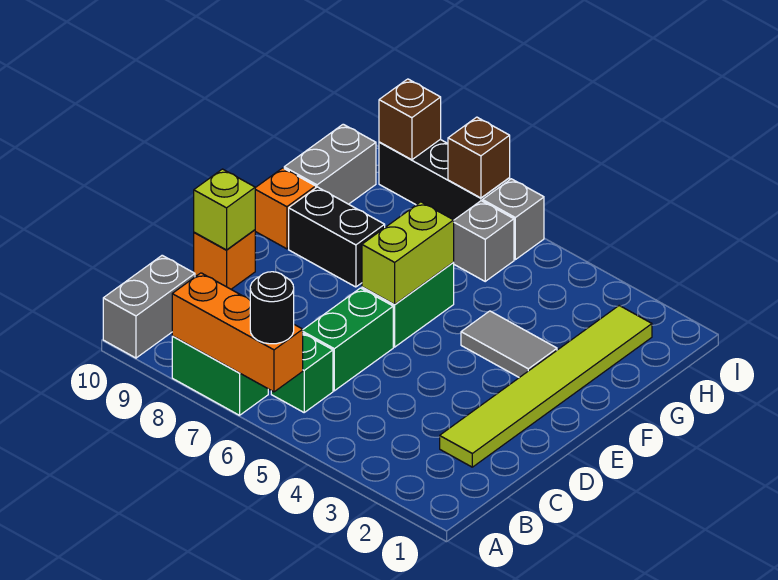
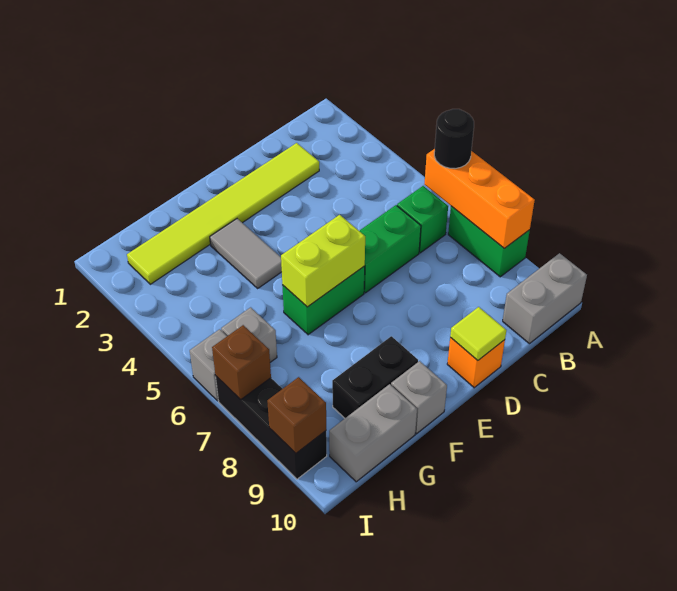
lime brick D10 level 2 -> lime tile D10 level 2
black brick F8:F9 level 1 -> black brick F9:G9 level 1
orange brick F10 level 1 -> grey brick F10 level 1

